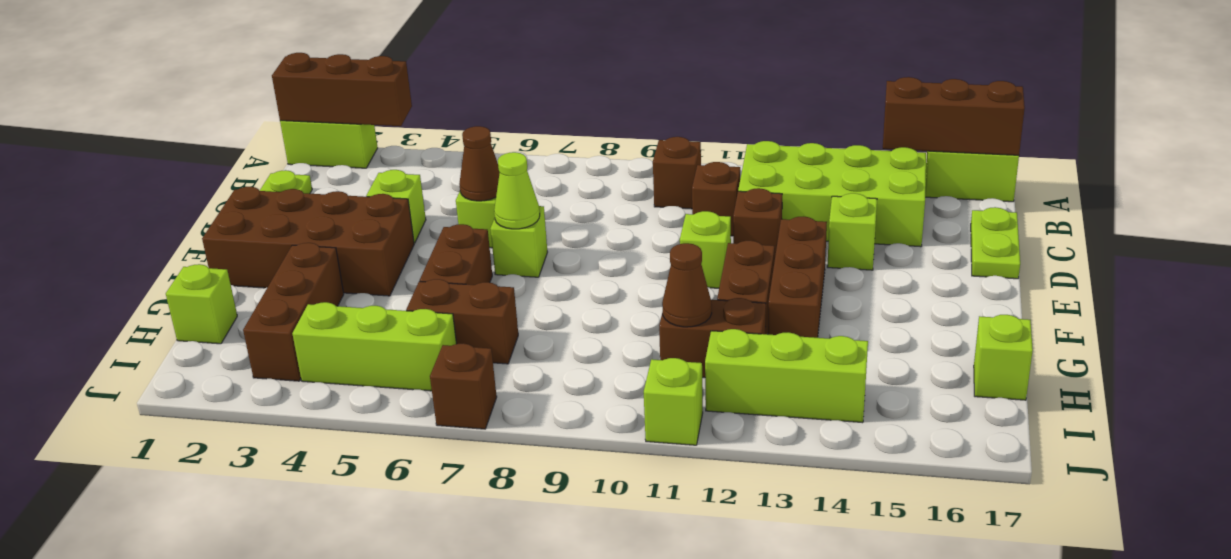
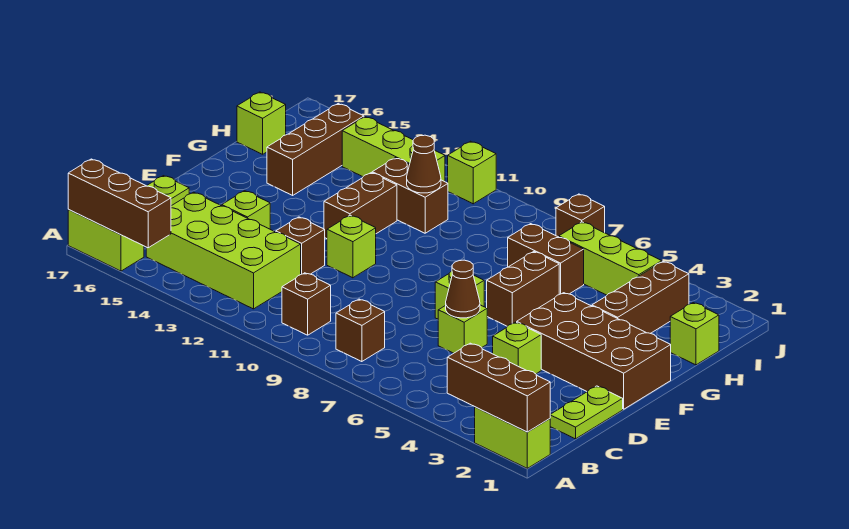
brown brick C11 level 1 -> brown brick B8 level 1
lime cone E7 level 2 -> none
brown brick E13:G13 level 1 -> brown brick G15:I15 level 1

